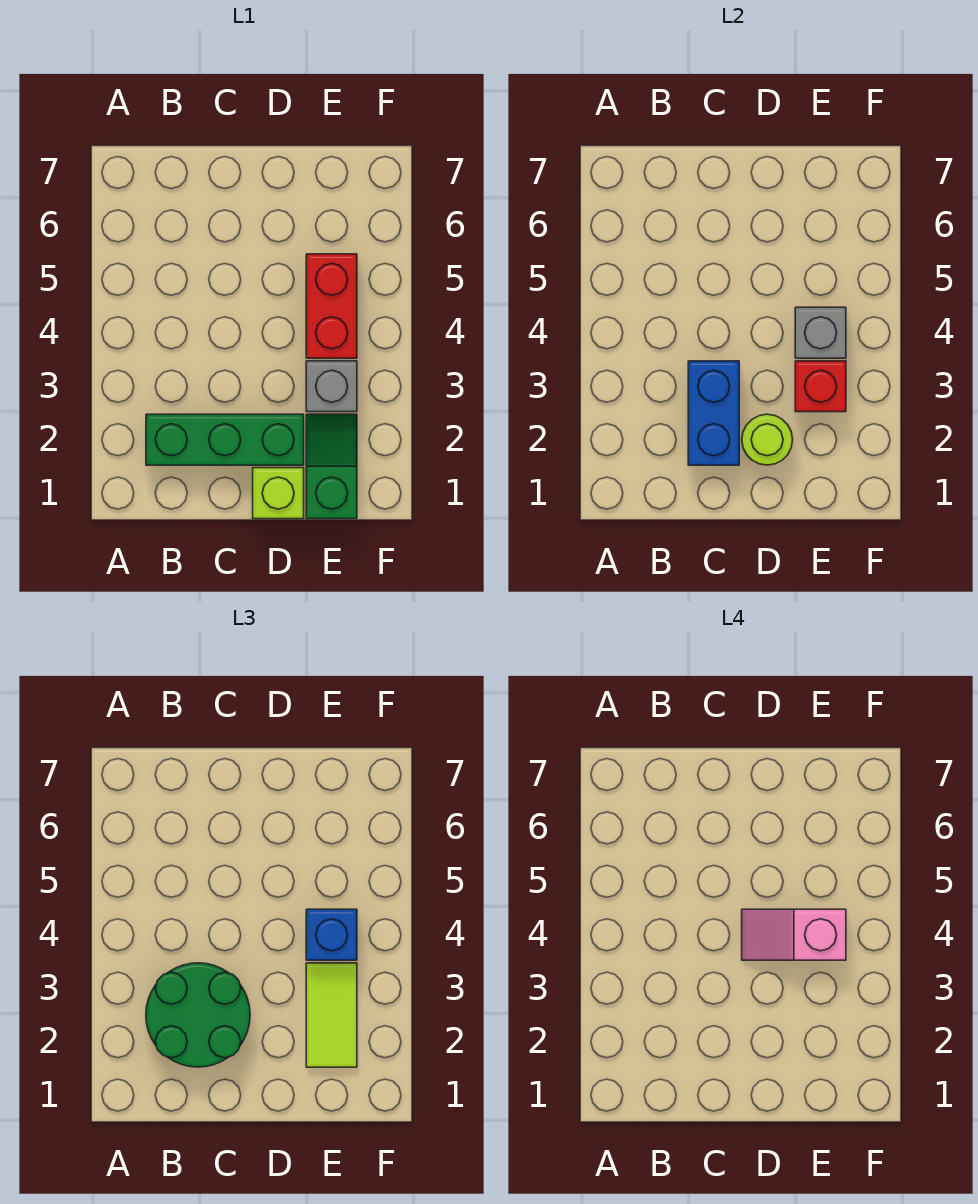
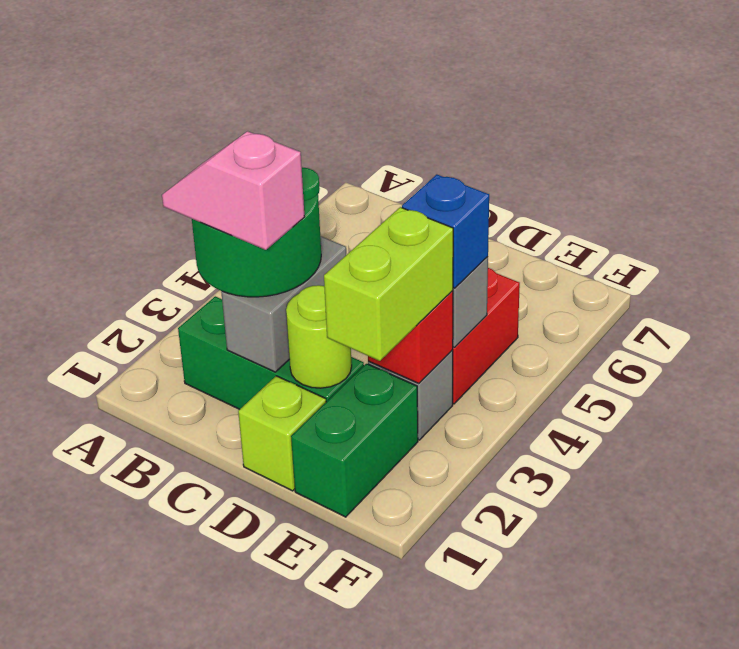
blue brick C2:C3 level 2 -> grey brick C2:C3 level 2
pink slope D4:E4 level 4 top E -> pink slope B2:C2 level 4 top C
green slope E1:E2 level 1 top 1 -> green brick E1:E2 level 1
lime tile E2:E3 level 3 -> lime brick E2:E3 level 3

